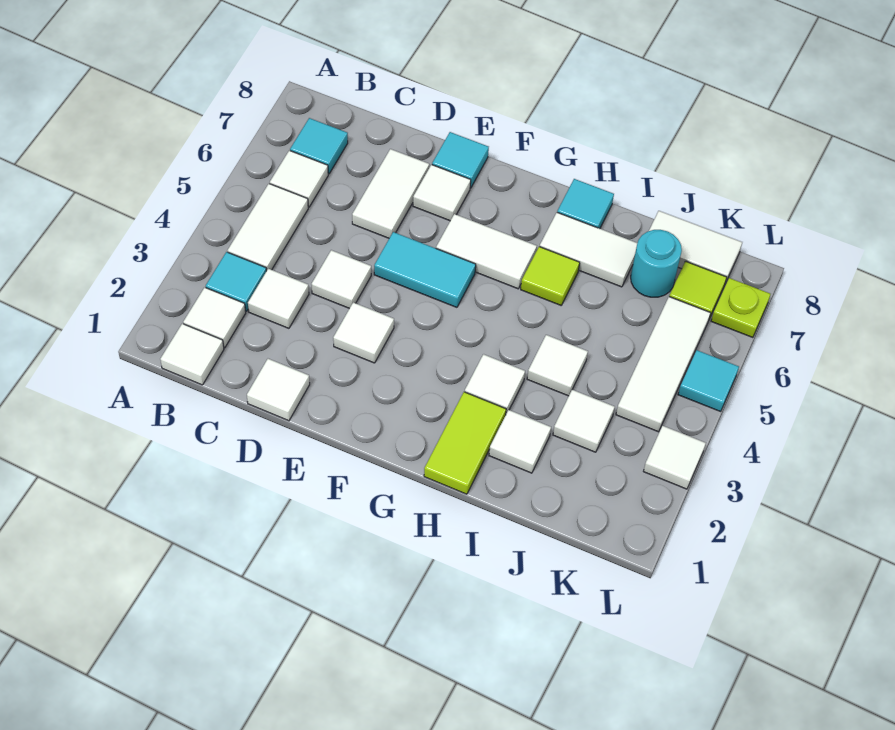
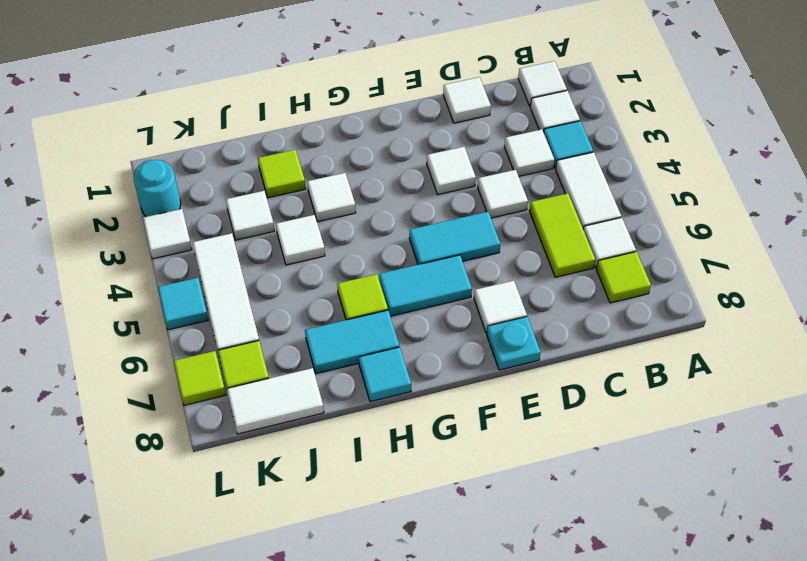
cyan tile B7 level 1 -> lime tile B7 level 1
white tile D6:D7 level 1 -> none
cyan tile E8 level 1 -> cyan plate E8 level 1
white tile F6:G6 level 1 -> cyan tile F6:G6 level 1
lime tile H1:H2 level 1 -> lime tile C5:C6 level 1
white tile H7:I7 level 1 -> cyan tile H7:I7 level 1
white tile I2 level 1 -> lime tile I2 level 1
cyan round brick J7 level 1 -> cyan round brick L2 level 1
lime plate L7 level 1 -> lime tile L7 level 1

